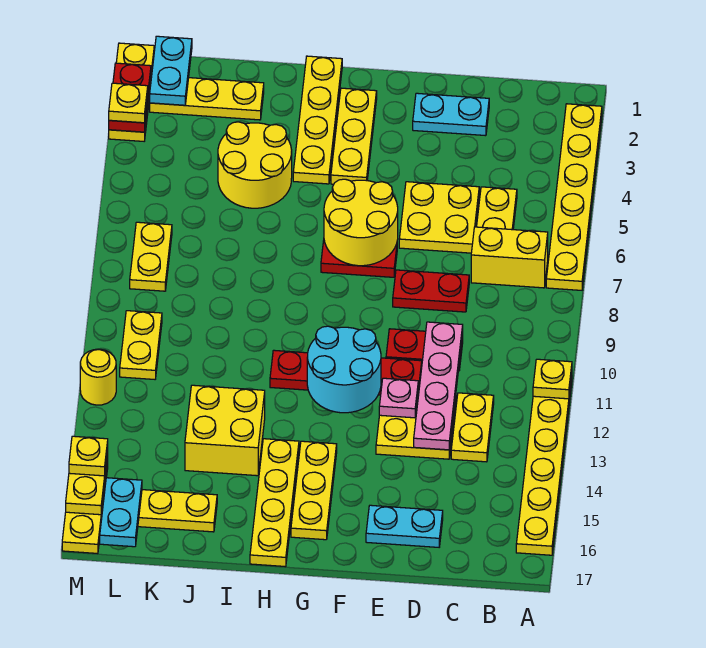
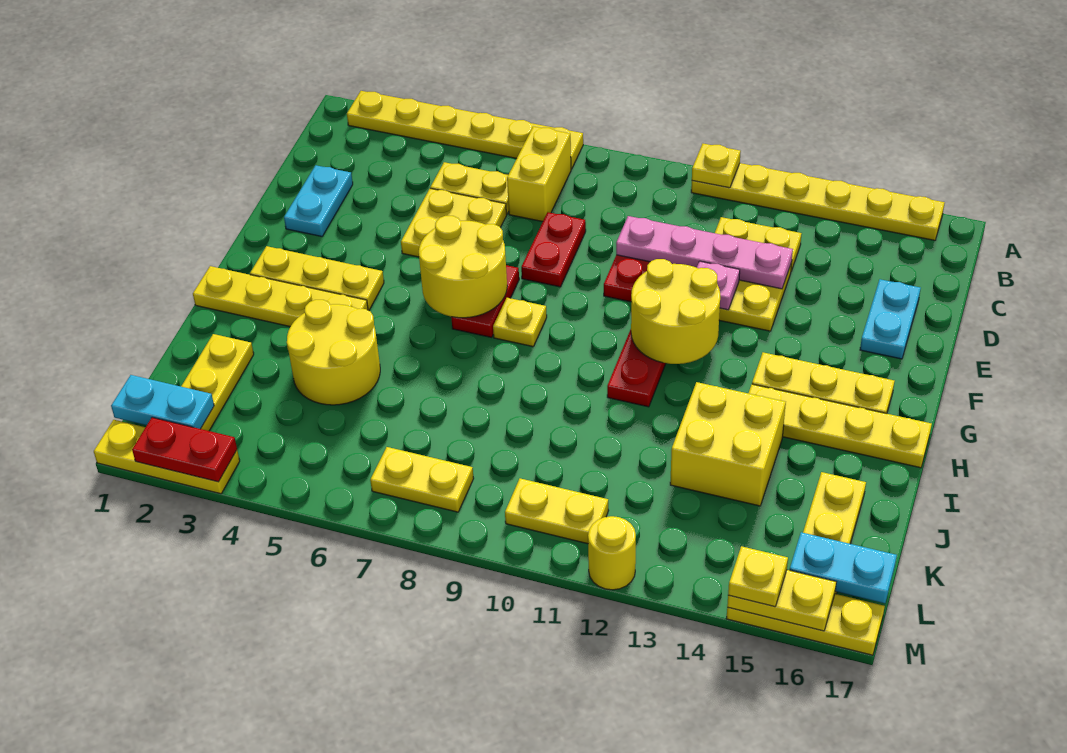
cyan round brick F11:G12 level 2 -> yellow round brick F11:G12 level 2
yellow plate M3 level 3 -> yellow plate G8 level 1

